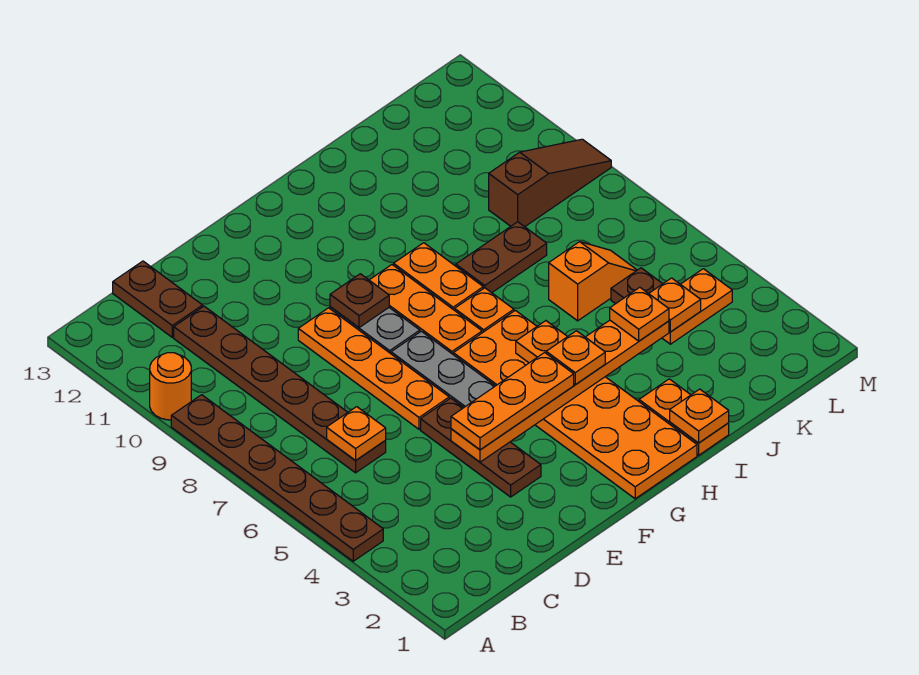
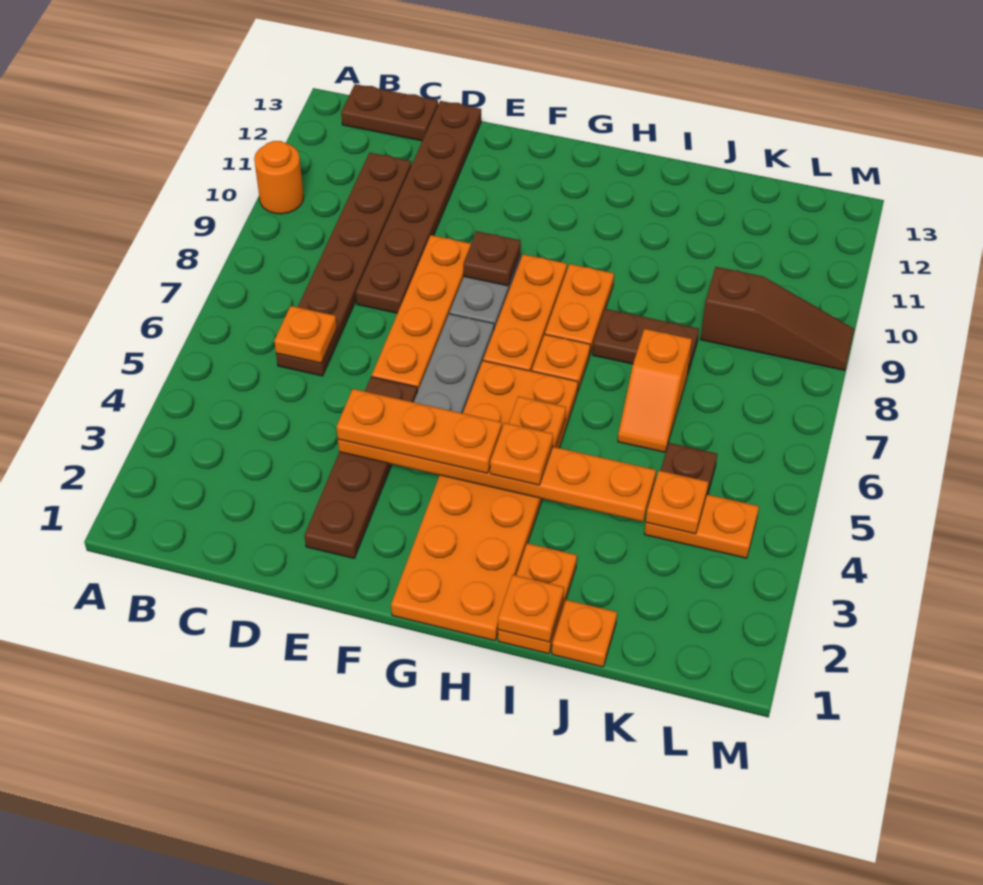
brown plate A4:A9 level 1 -> brown plate D8:D13 level 1
brown plate C12:C13 level 1 -> brown plate B13:C13 level 1
brown plate E3:E5 level 1 -> brown plate E2:E5 level 1
orange plate J4 level 3 -> orange plate J1 level 1
orange slope J6:K6 level 1 top J -> orange slope J6:J7 level 1 top 7

